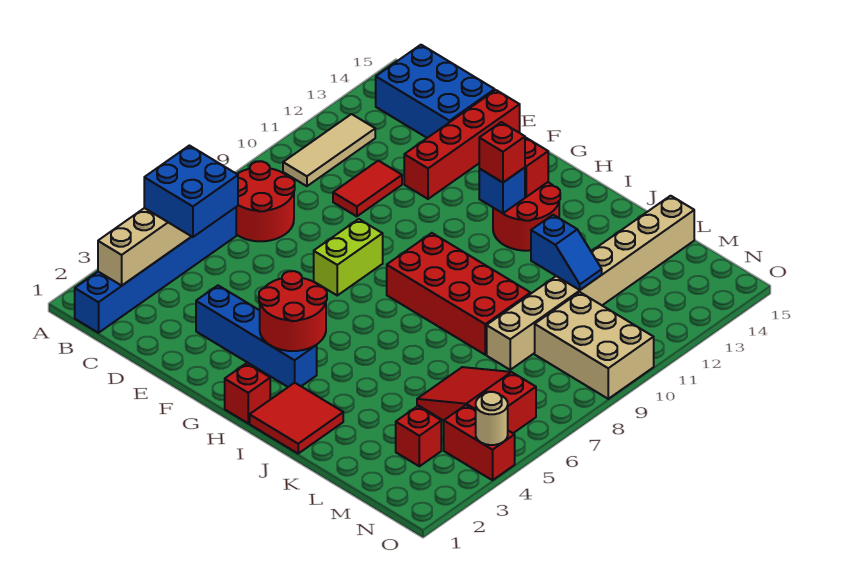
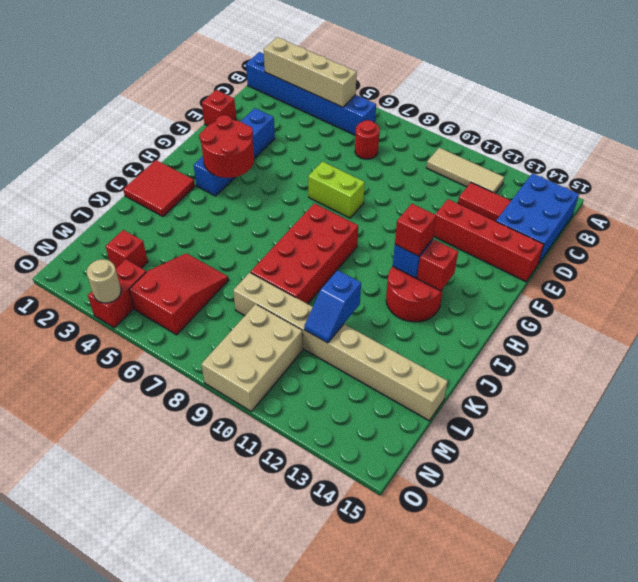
blue brick B4:C5 level 3 -> none
red round brick B7:C8 level 1 -> red round brick C7 level 1
red tile D10:D11 level 1 -> red tile C12:C13 level 1
red brick H1 level 1 -> red brick E1 level 1

